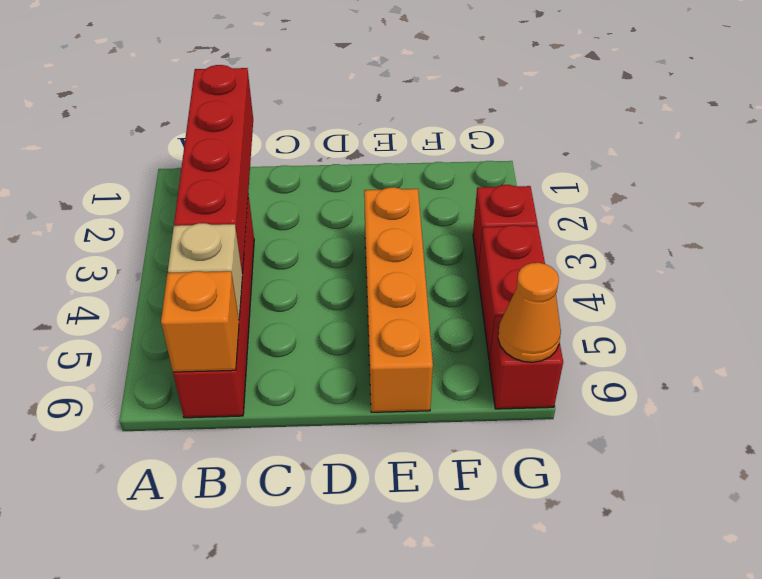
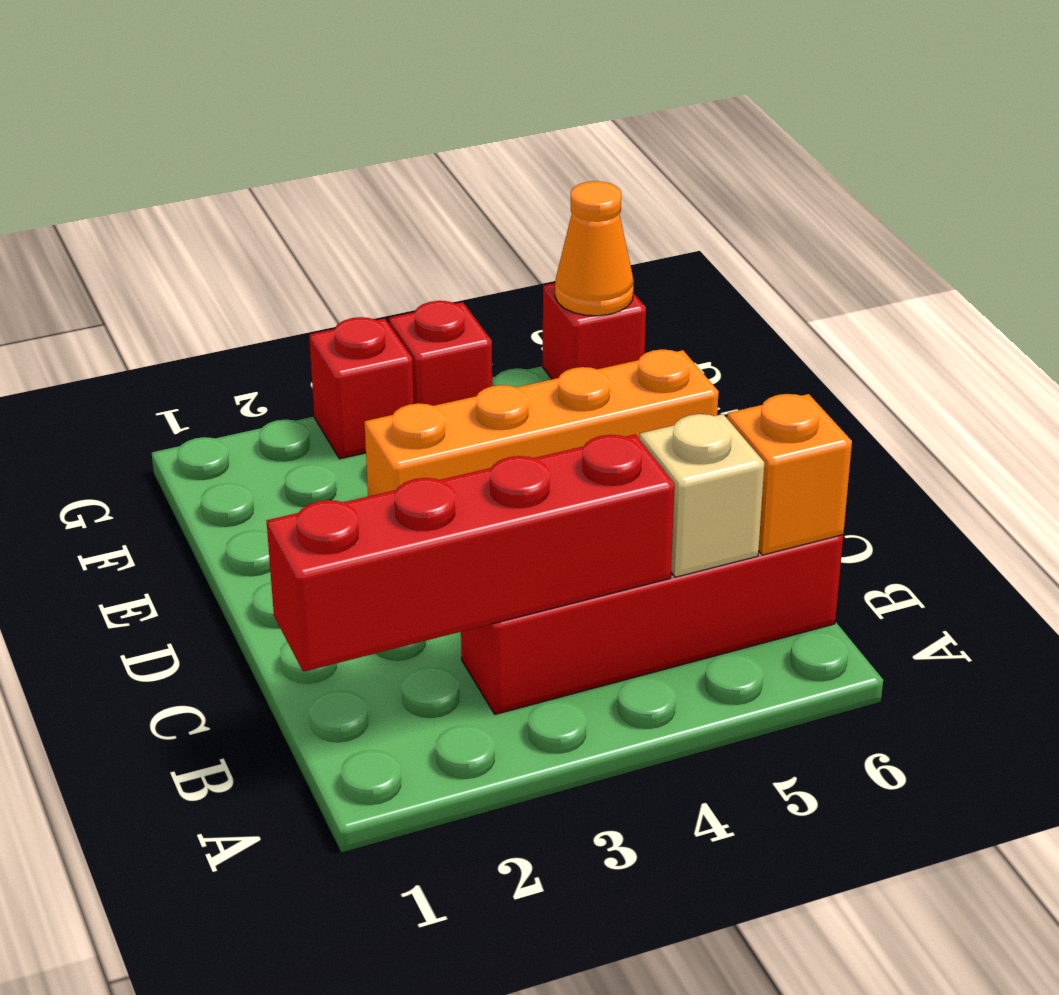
red brick G4:G5 level 1 -> red brick G4 level 1

